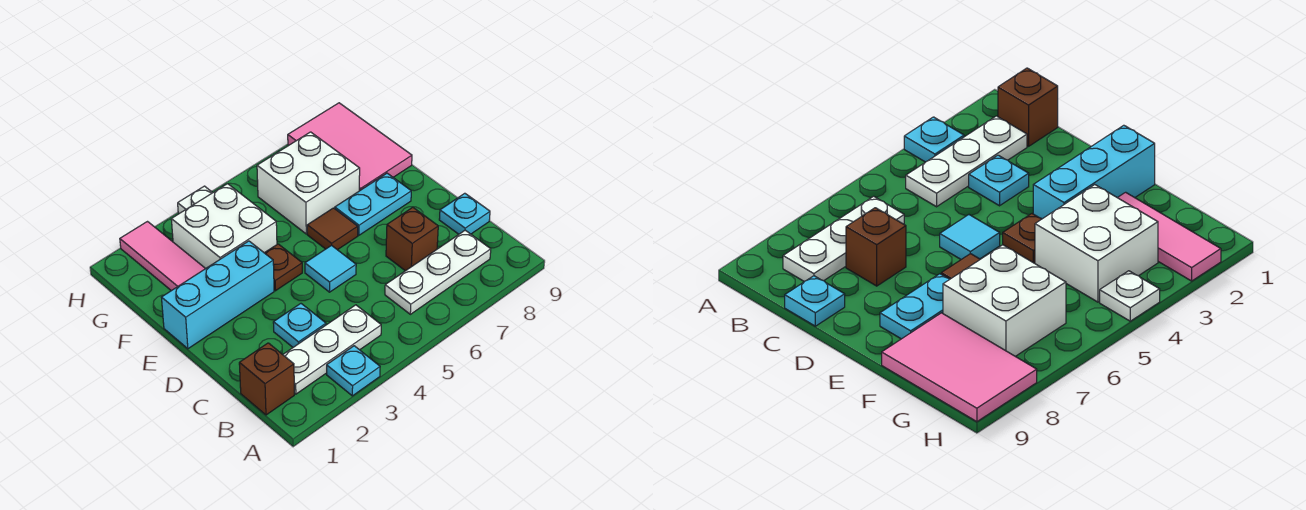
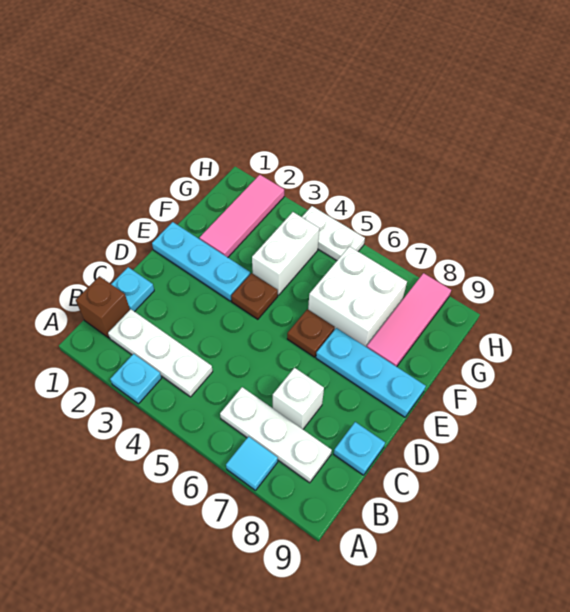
cyan plate C3 level 1 -> cyan plate C1 level 1
brown brick C7 level 1 -> white brick C7 level 1
cyan tile D5 level 1 -> cyan tile A7 level 1
cyan brick E1:E3 level 1 -> cyan plate E1:E3 level 1
brown tile E6 level 1 -> brown plate E6 level 1
cyan plate E7:E8 level 1 -> cyan plate E7:E9 level 1
white brick F3:G4 level 1 -> white brick F4:G4 level 1
pink tile F8:H9 level 1 -> pink tile F8:H8 level 1
white plate H4 level 1 -> white plate H4:H5 level 1

